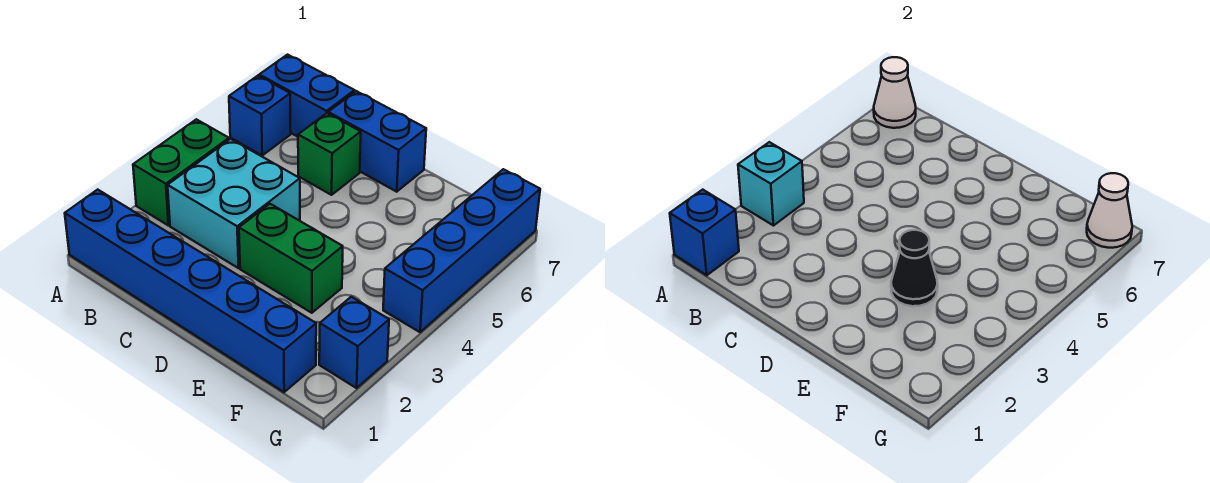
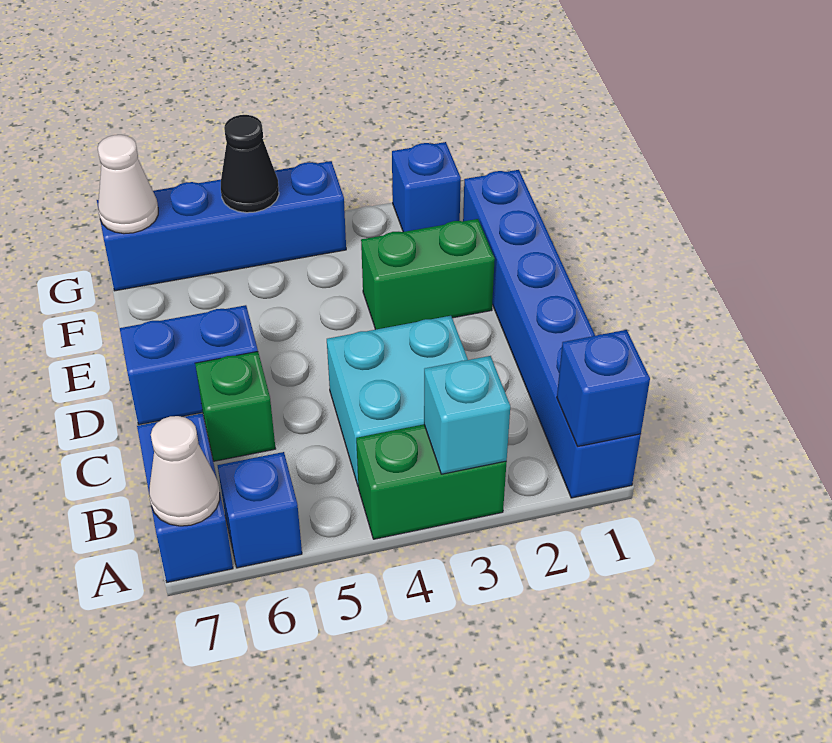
blue brick C7:D7 level 1 -> blue brick D6:D7 level 1
green brick D3:E3 level 1 -> green brick E2:E3 level 1
black cone E3 level 2 -> black cone G5 level 2

